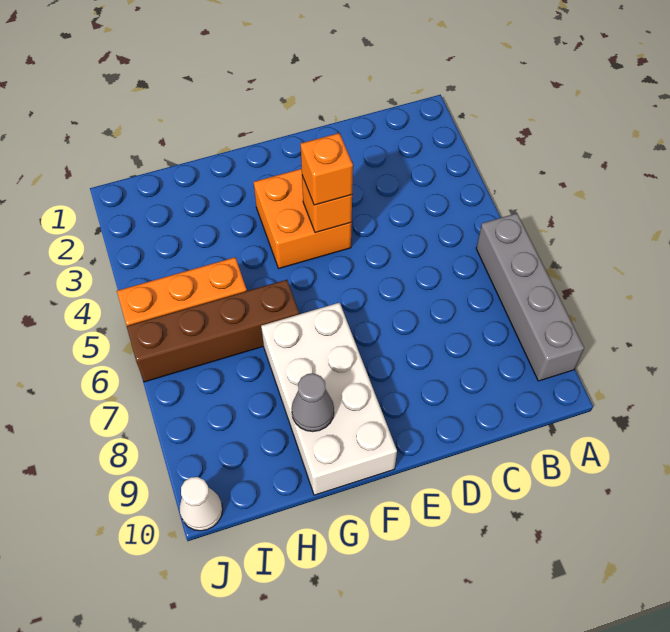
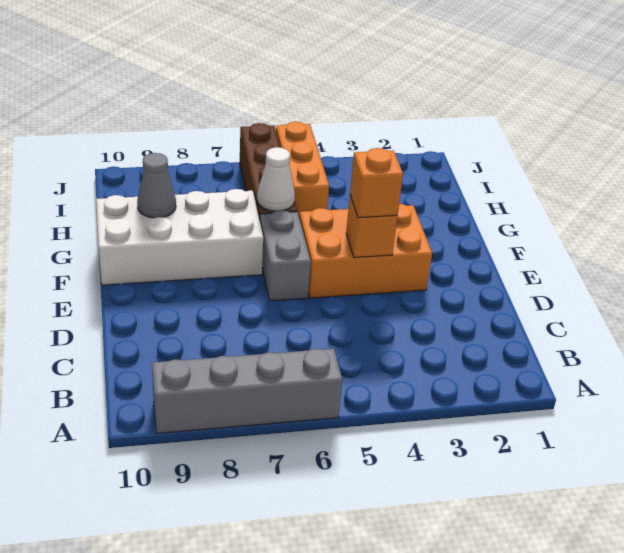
orange brick E3:F4 level 1 -> orange brick E3:F5 level 1
none -> grey brick E6:F6 level 1
white cone J10 level 1 -> white cone G6 level 2

